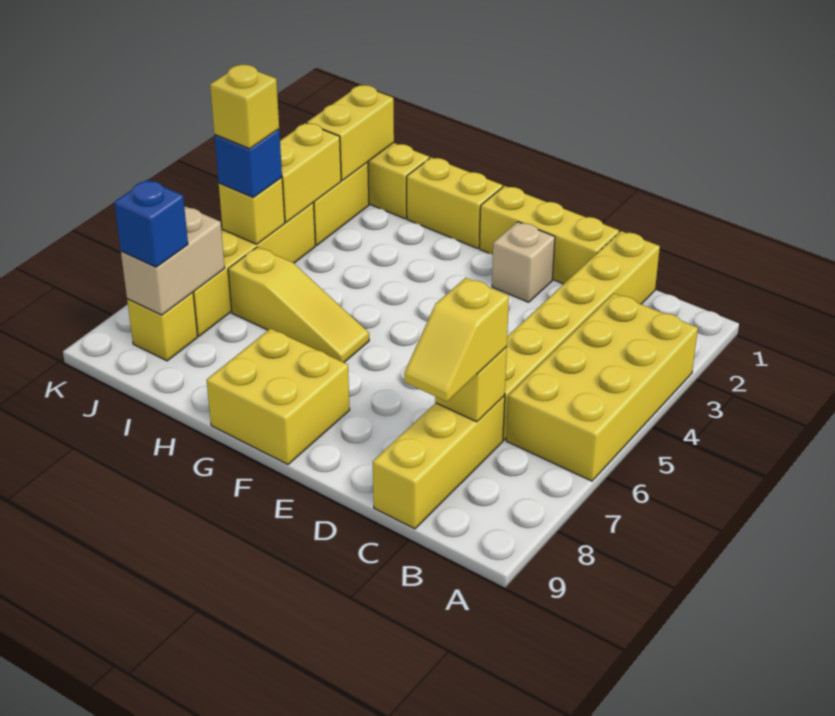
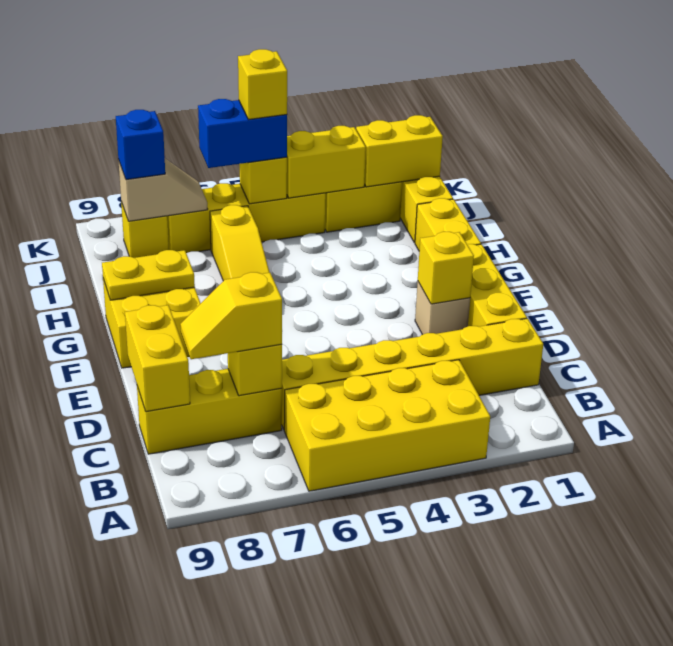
none -> yellow brick C9:D9 level 2
none -> yellow brick E2 level 2
none -> yellow plate G8:G9 level 2
blue brick J5 level 3 -> blue brick J5:J6 level 3
tan brick J7:J8 level 2 -> tan slope J7:J8 level 2 top 8

